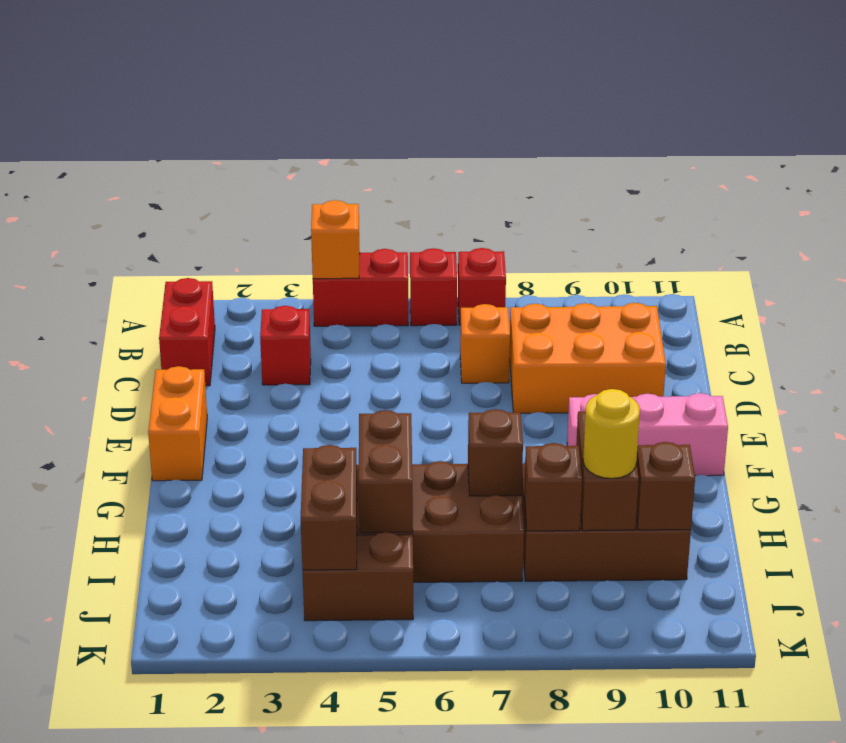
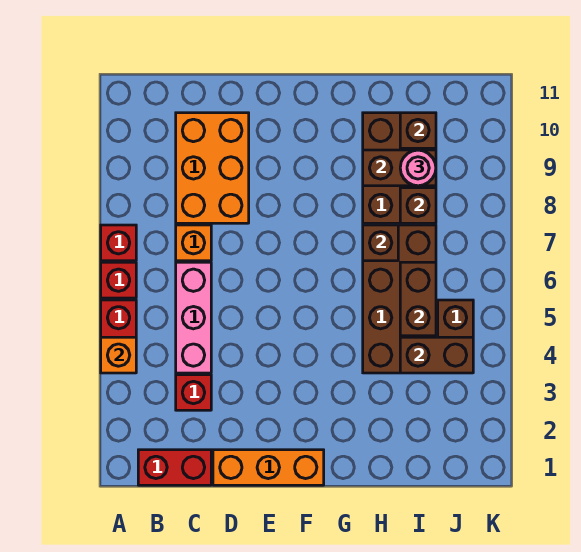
orange brick E1:F1 level 1 -> orange brick D1:F1 level 1
pink brick F9:F11 level 1 -> pink brick C4:C6 level 1
brown brick H5:I5 level 2 -> brown brick I5:I6 level 2
yellow round brick I9 level 3 -> pink round brick I9 level 3

